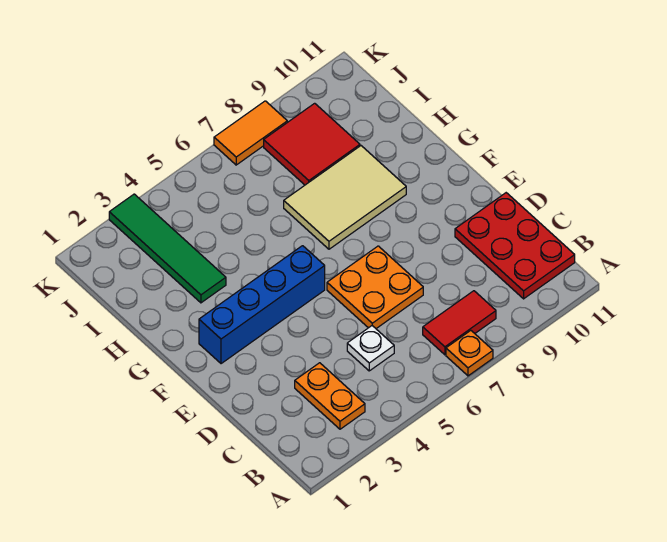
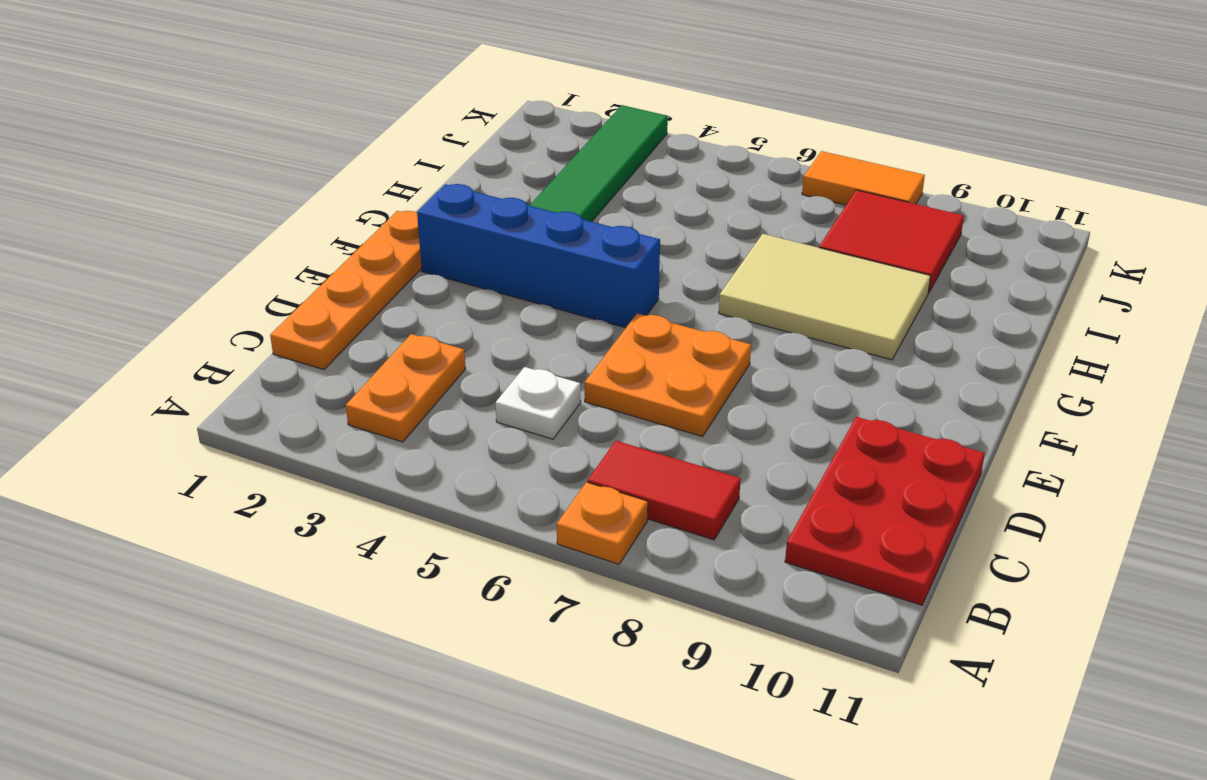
none -> orange plate C1:F1 level 1

